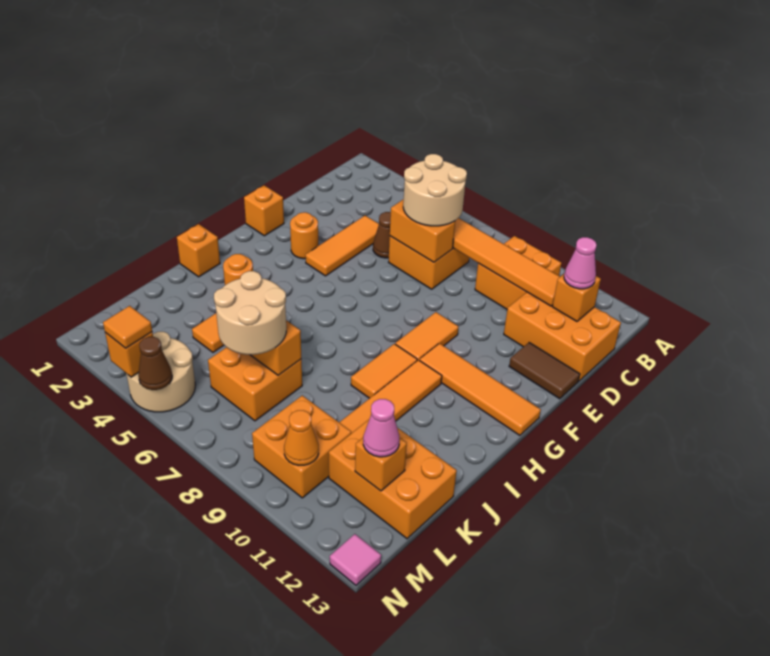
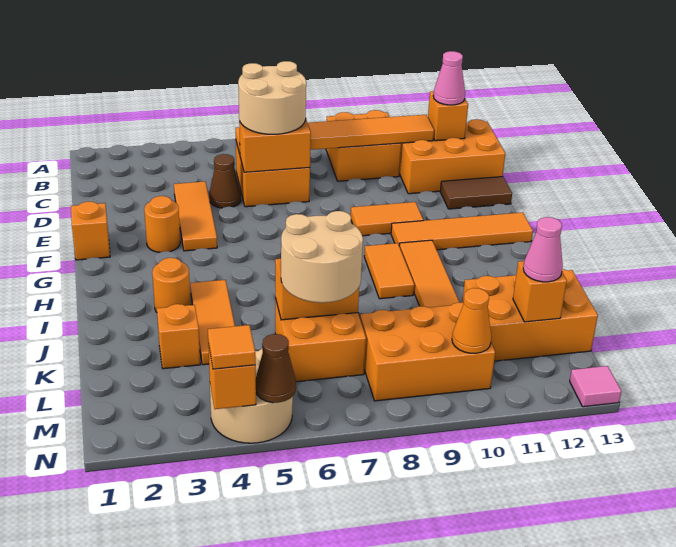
orange tile F9:G9 level 1 -> orange tile F9:F10 level 1
orange brick I1 level 1 -> orange brick K3 level 1
orange brick L9:M10 level 1 -> orange brick L8:M10 level 1

